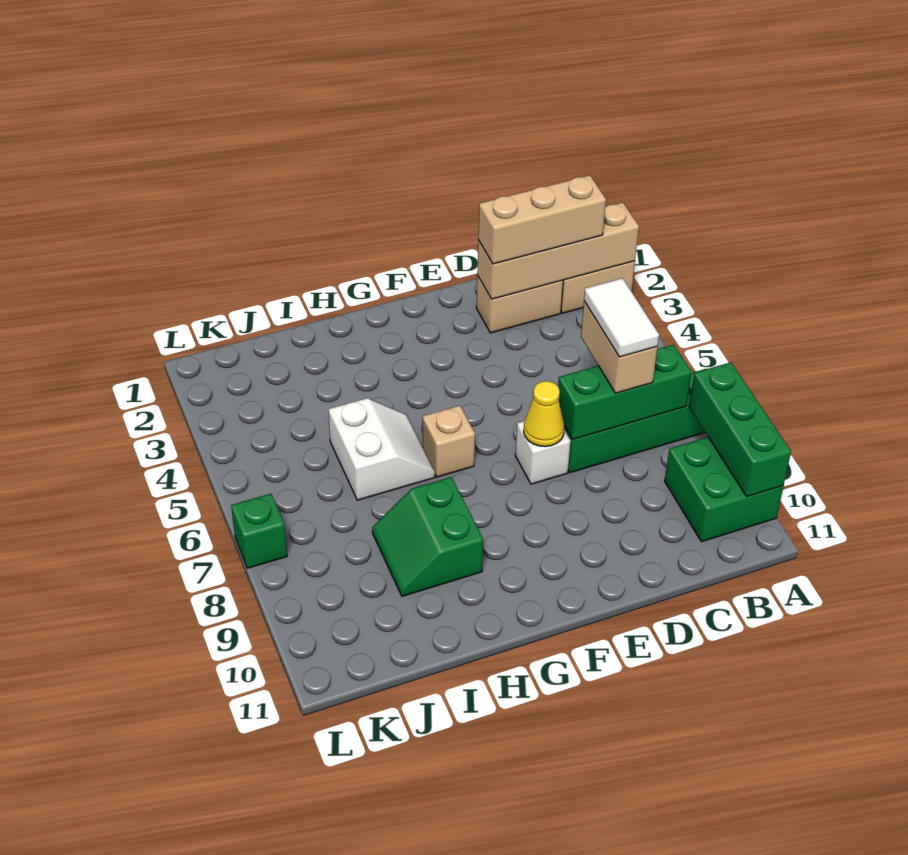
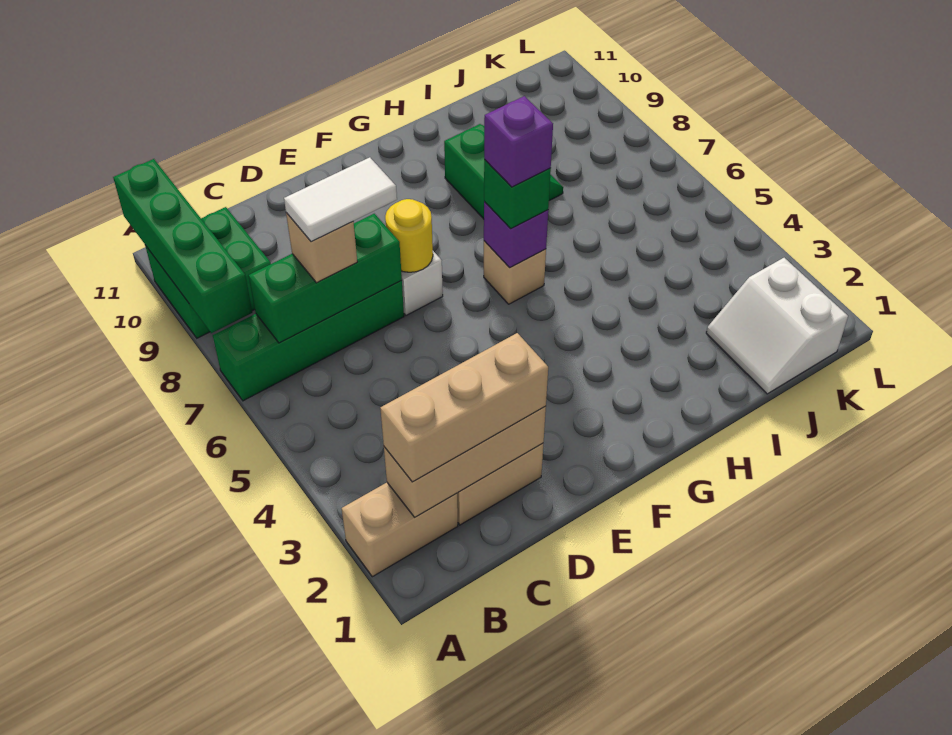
tan brick A2:D2 level 2 -> tan brick B2:D2 level 2
green brick A8:A10 level 2 -> green brick A8:A11 level 2
tan brick C6:C7 level 3 -> tan brick C7 level 3
white tile C6:C7 level 4 -> white tile C7:D7 level 4
yellow cone E7 level 2 -> yellow round brick E7 level 2
none -> purple brick G6 level 2
none -> purple brick G6 level 4
white slope H5:I6 level 1 top I -> white slope J1:K2 level 1 top K
green brick L7 level 1 -> green brick G6 level 3

